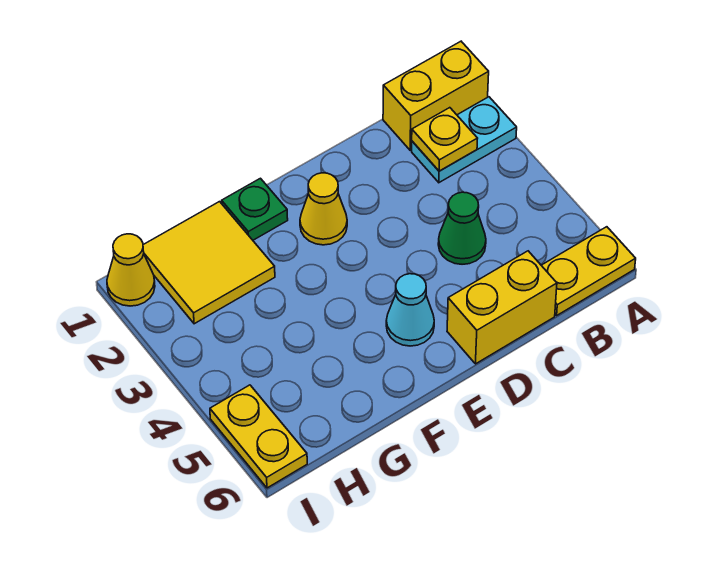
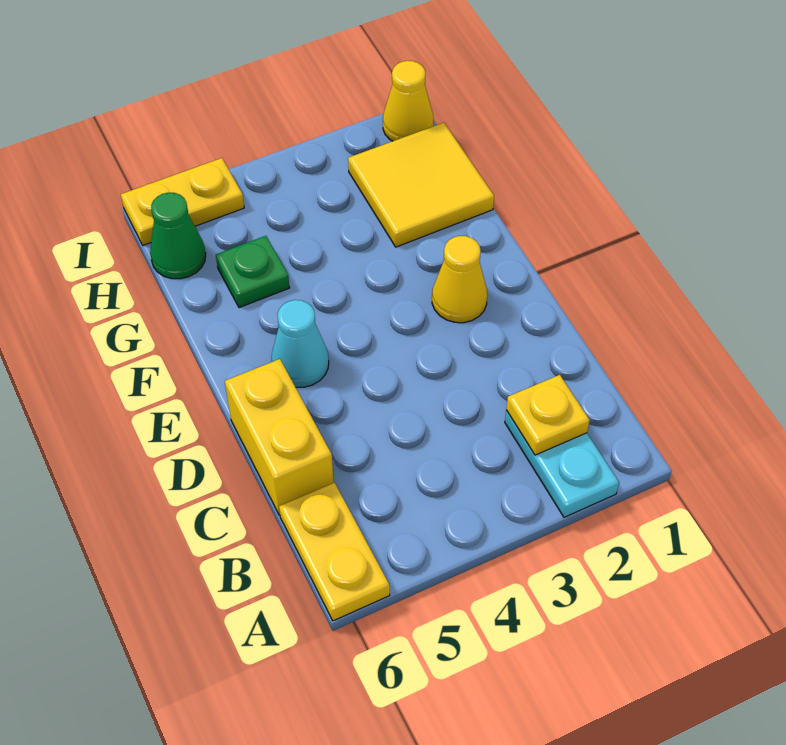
yellow brick A1:B1 level 1 -> none
green cone C4 level 1 -> green cone H6 level 1
green plate F1 level 1 -> green plate G5 level 1

